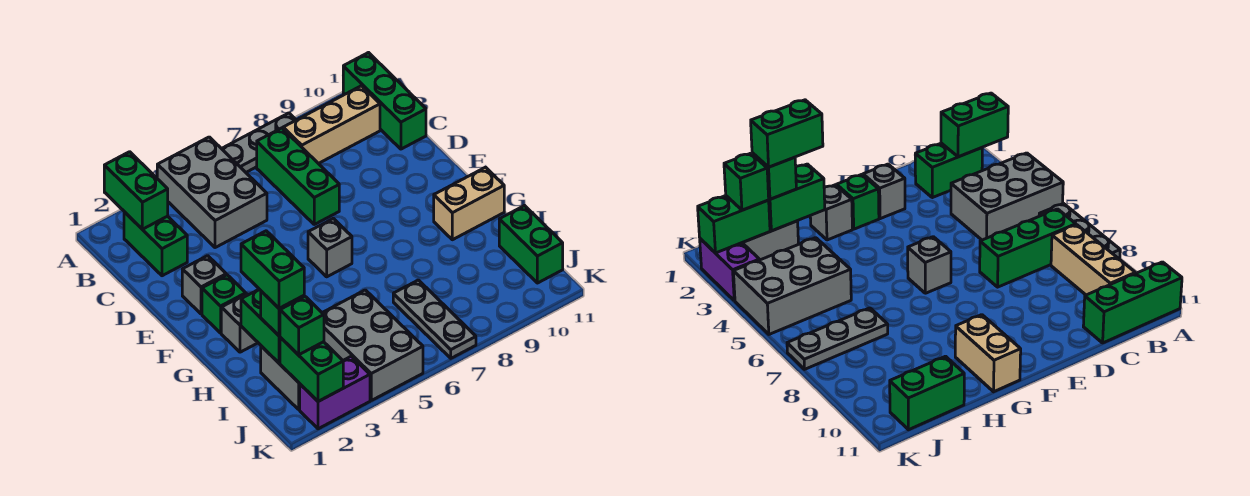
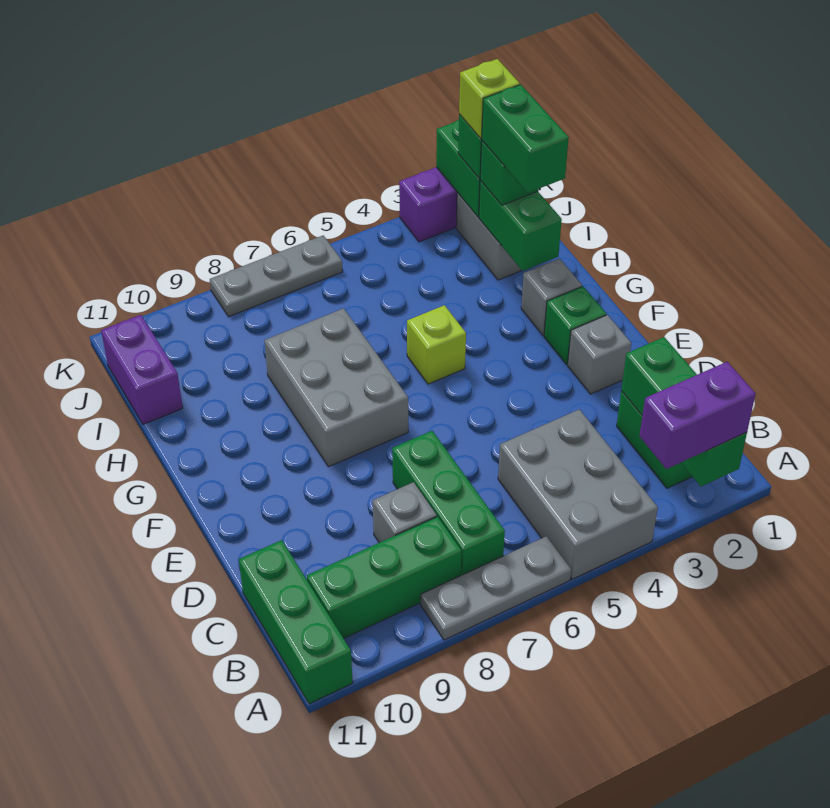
green brick A2:B2 level 2 -> green brick A2:C2 level 2
none -> purple brick A2:A3 level 3
tan brick B8:B10 level 1 -> green brick B8:B10 level 1
grey brick F6 level 1 -> grey brick C8 level 1
none -> lime brick G5 level 1
tan brick G10:G11 level 1 -> none
grey brick I4:K5 level 1 -> grey brick F7:H8 level 1
grey plate I7:K7 level 1 -> grey plate K6:K8 level 1
green brick I11:J11 level 1 -> purple brick I11:J11 level 1
none -> lime brick J2 level 4

